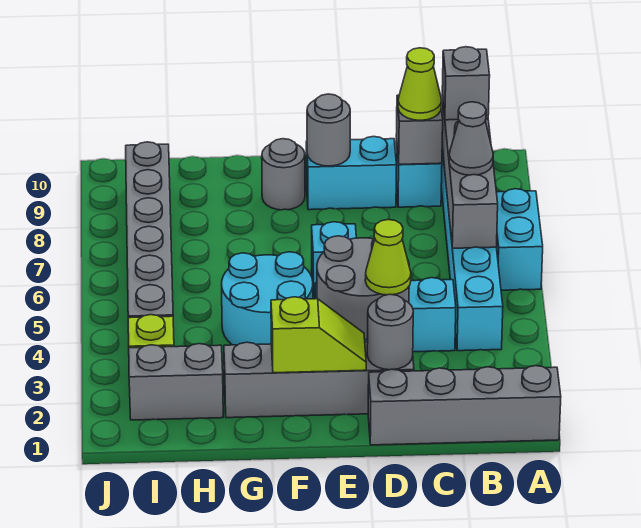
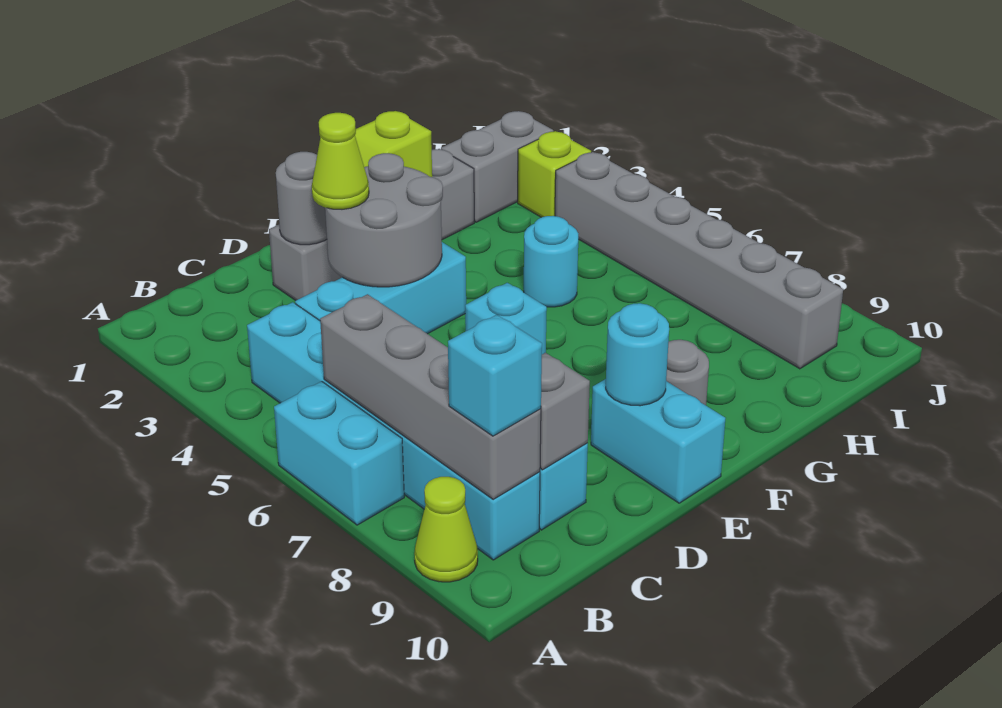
grey brick A1:D1 level 1 -> none
grey cone B7 level 3 -> none
grey brick B9 level 3 -> cyan brick B9 level 3
lime cone C9 level 3 -> lime cone A9 level 1
cyan brick D9:E9 level 1 -> cyan brick E9:E10 level 1
grey round brick E9 level 2 -> cyan round brick E9 level 2
cyan round brick F4:G5 level 1 -> cyan round brick G5 level 1

